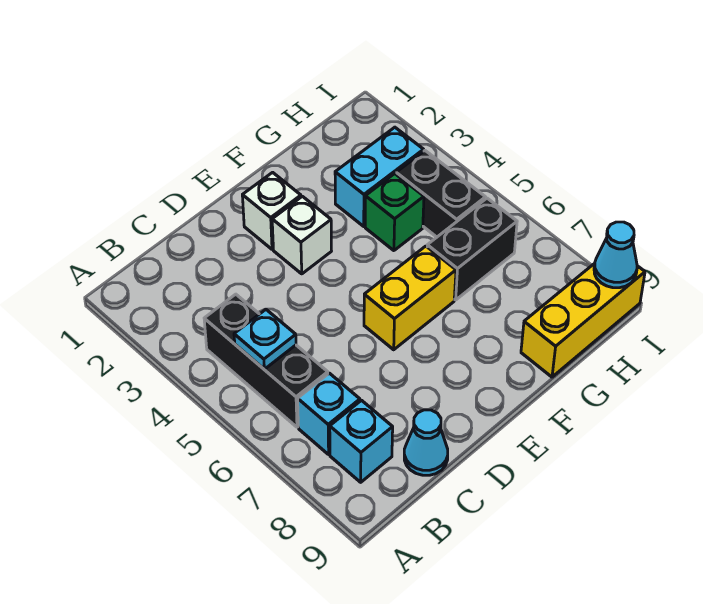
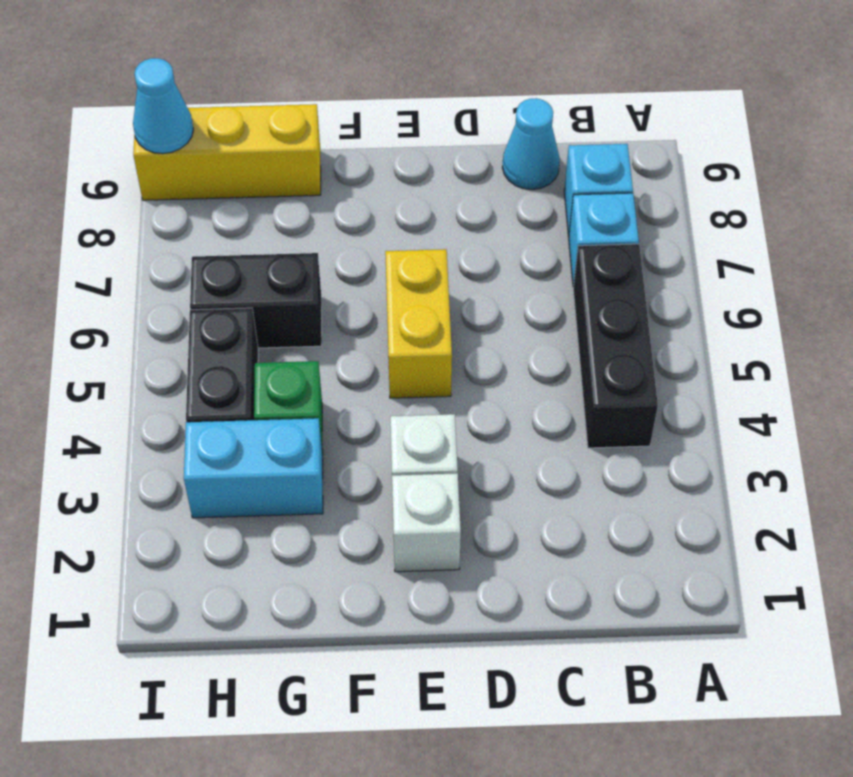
cyan plate B5 level 2 -> none
yellow brick E6:F6 level 1 -> yellow brick E5:E6 level 1

